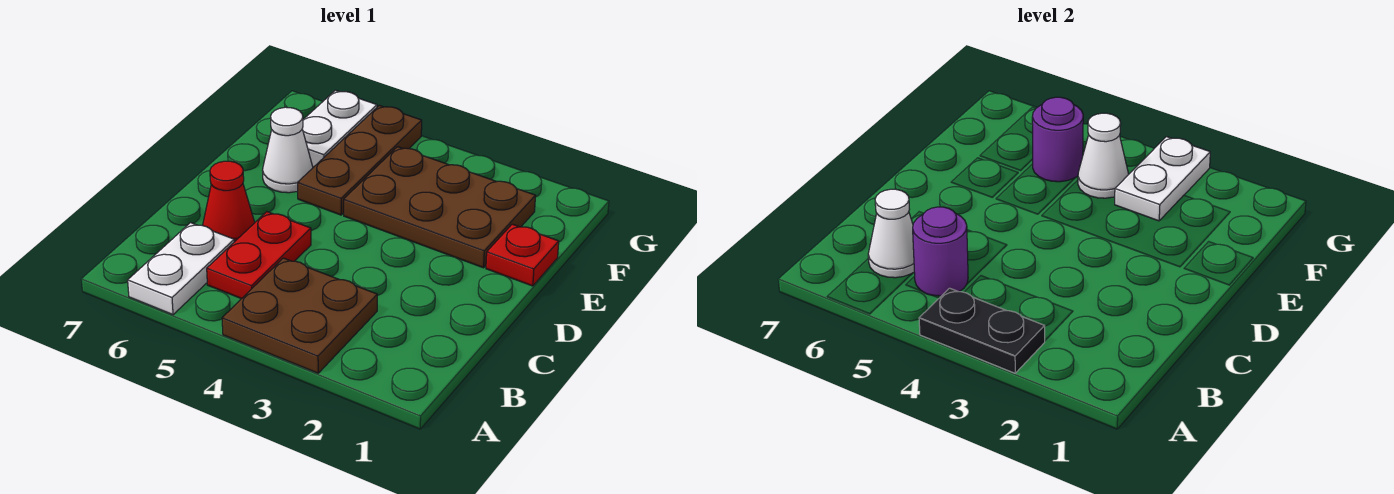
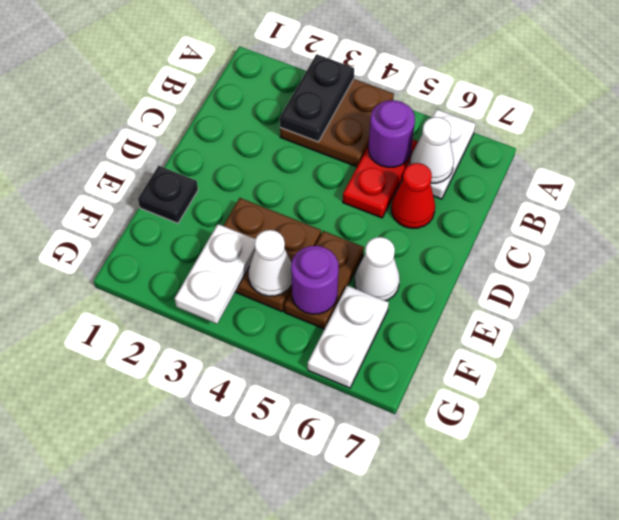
black plate A3:A4 level 2 -> black plate A3:B3 level 2
red plate E1 level 1 -> black plate E1 level 1
brown plate E2:F4 level 1 -> brown plate E3:F4 level 1
brown plate E5:G5 level 1 -> brown plate E5:F5 level 1

